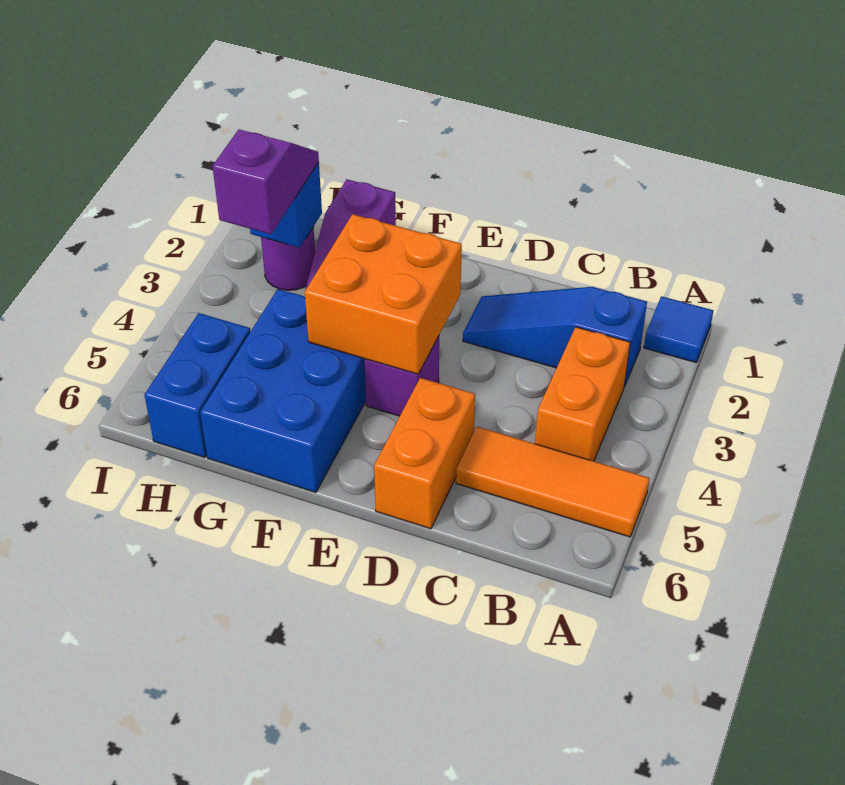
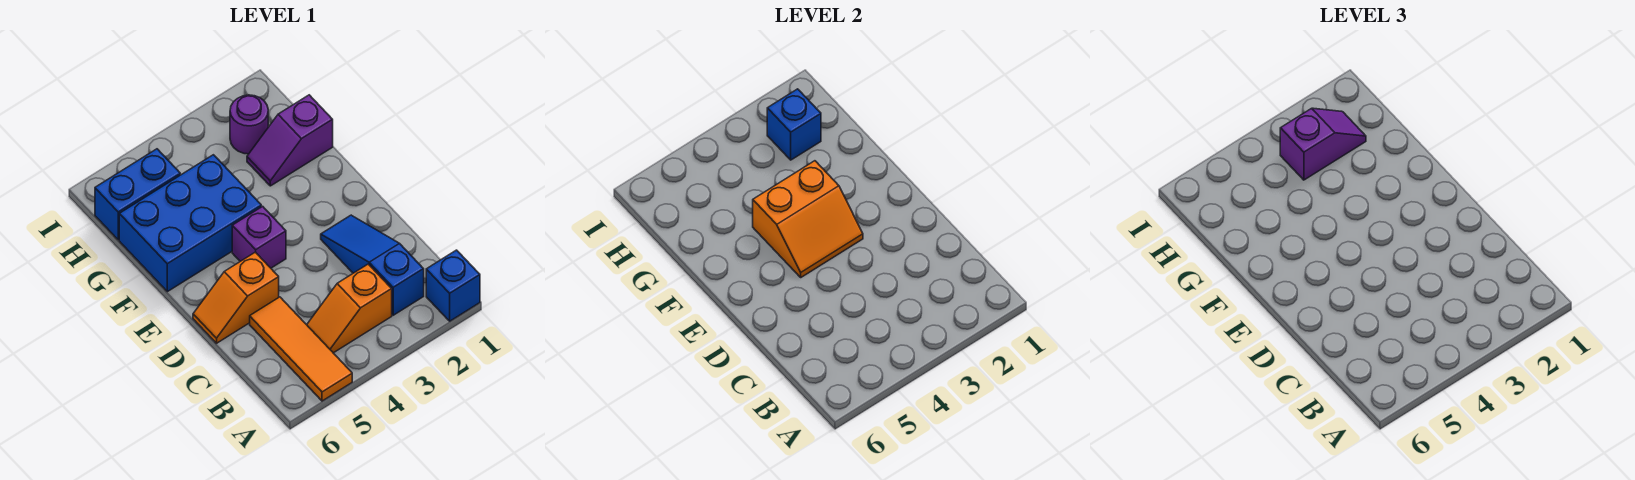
blue tile A1 level 1 -> blue brick A1 level 1
orange brick B3:B4 level 1 -> orange slope B3:B4 level 1 top 3
orange brick D5:D6 level 1 -> orange slope D5:D6 level 1 top 5
orange brick E3:F4 level 2 -> orange slope E3:F4 level 2 top F

